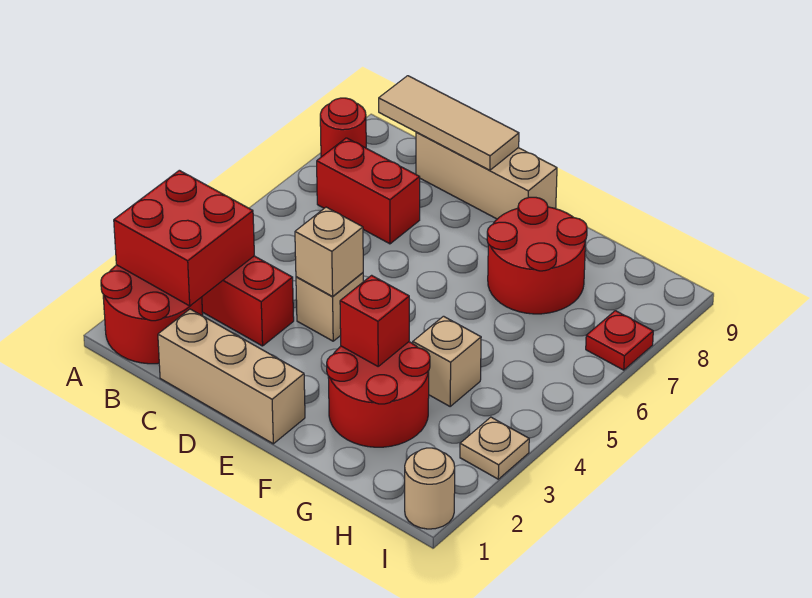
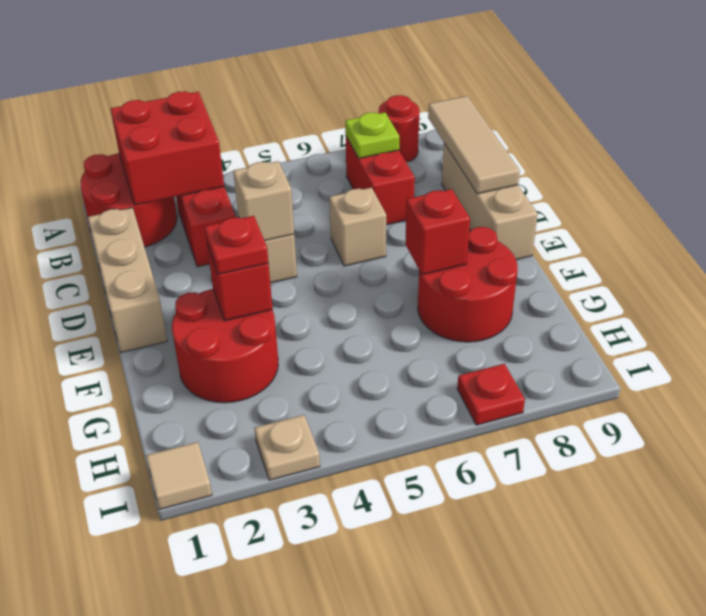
none -> lime plate B7 level 2
none -> red plate F3 level 3
none -> red brick F7 level 2
tan brick G4 level 1 -> tan brick D6 level 1
tan round brick I1 level 1 -> tan tile I1 level 1

